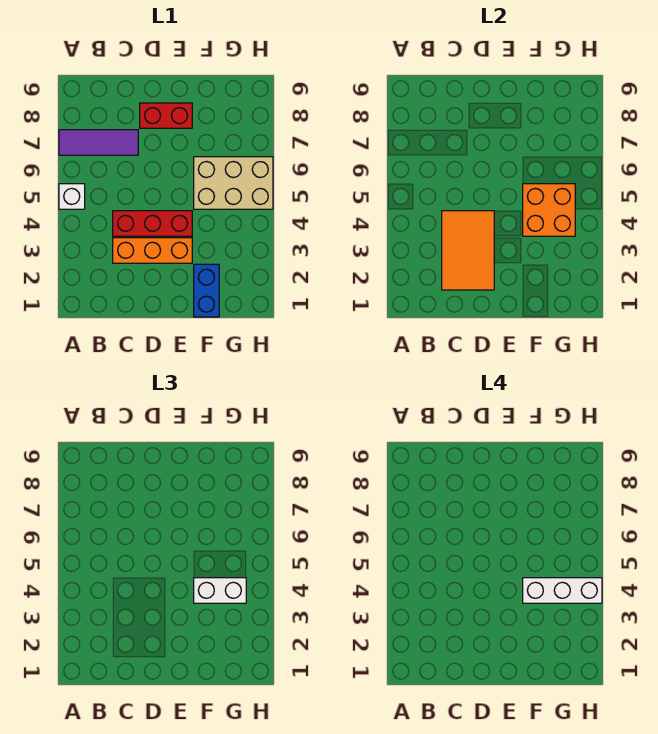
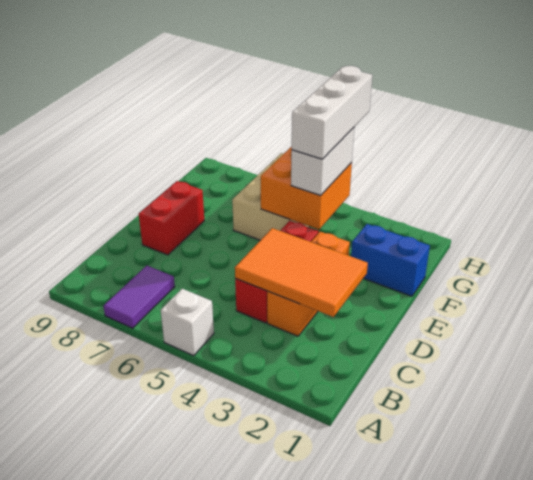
purple tile A7:C7 level 1 -> purple tile A7:B7 level 1

